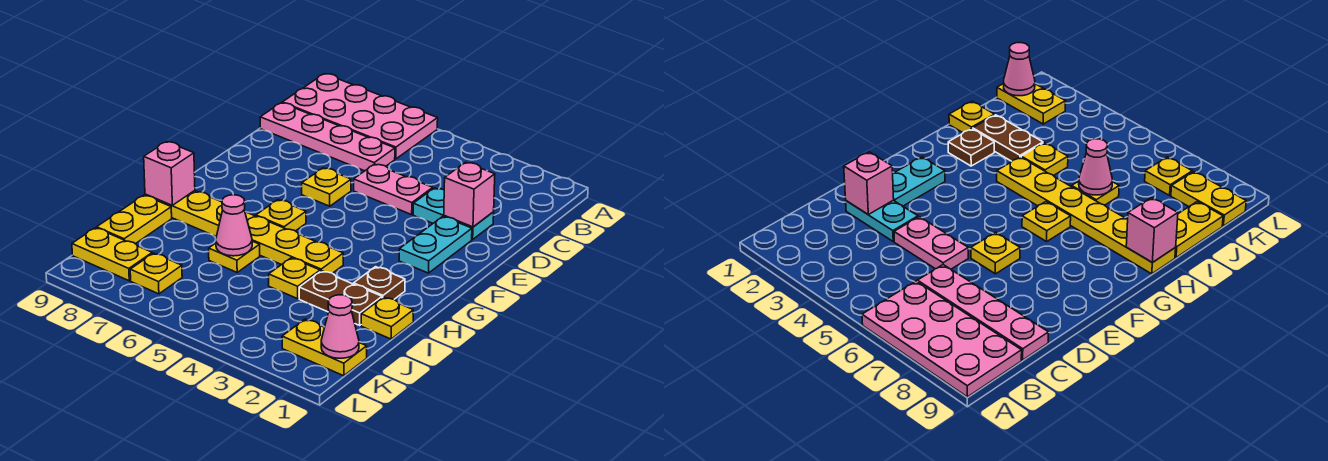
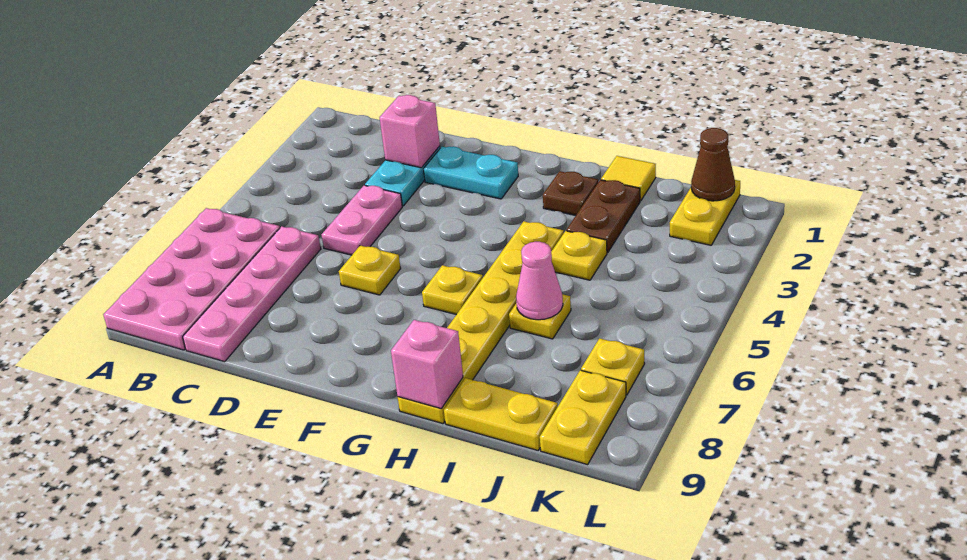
yellow plate I1 level 1 -> yellow tile I1 level 1
pink cone K1 level 2 -> brown cone K1 level 2

